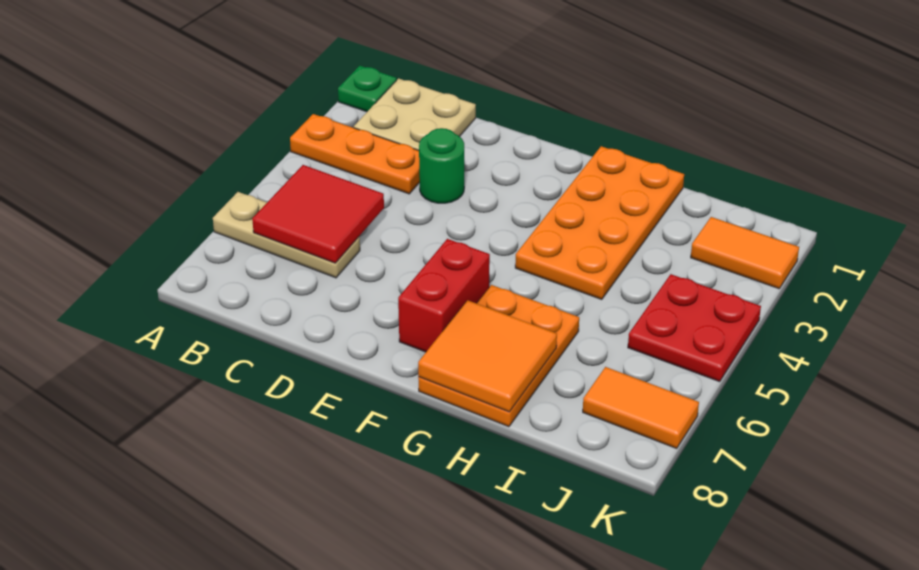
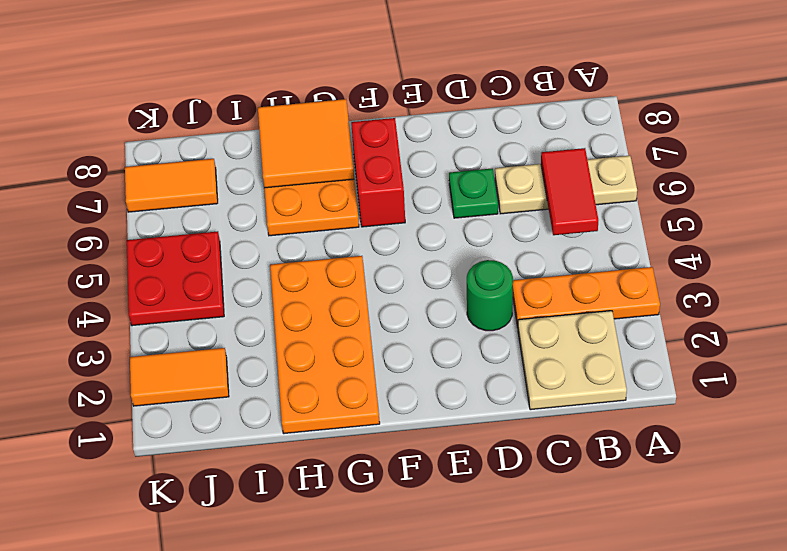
green plate A1 level 1 -> green plate D6 level 1
red tile B5:C6 level 2 -> red tile B5:B6 level 2

